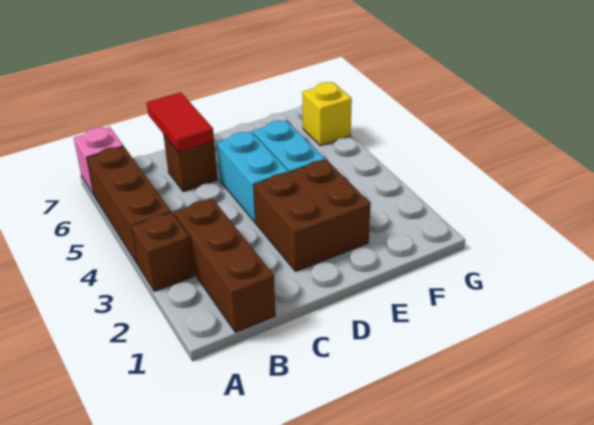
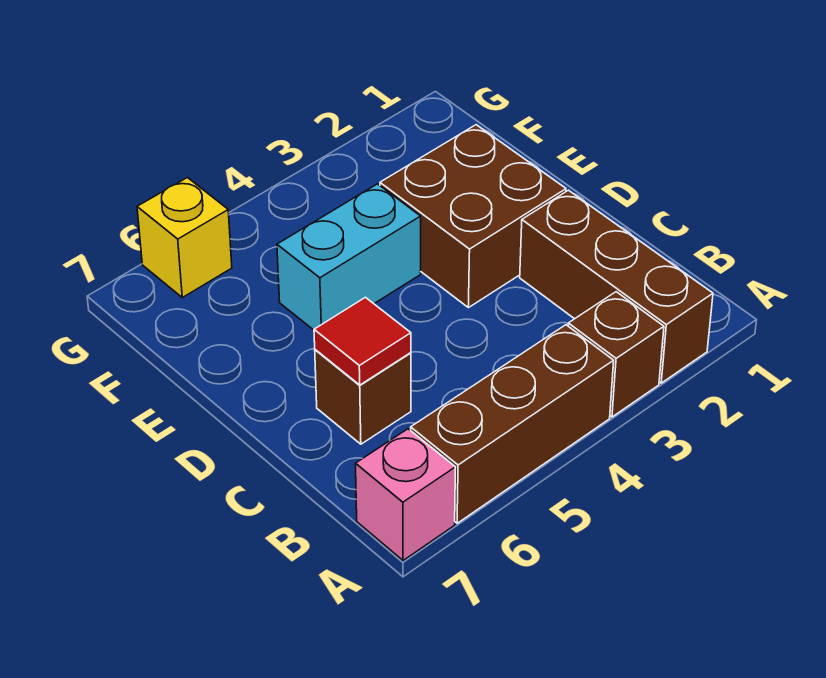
brown brick B1:B3 level 1 -> brown brick A2:C2 level 1
red tile C6:C7 level 2 -> red tile C6 level 2
cyan brick D4:D5 level 1 -> none

